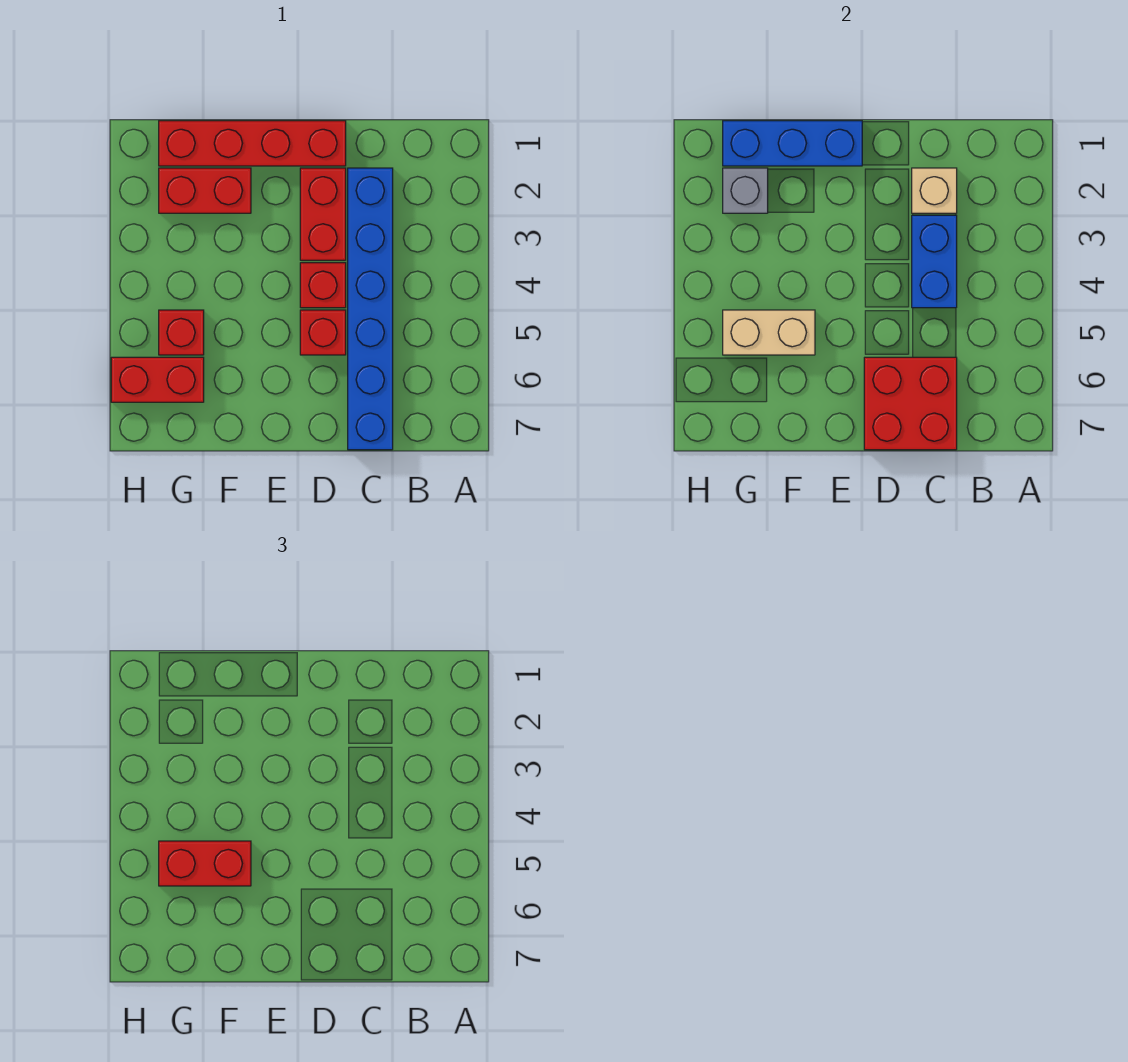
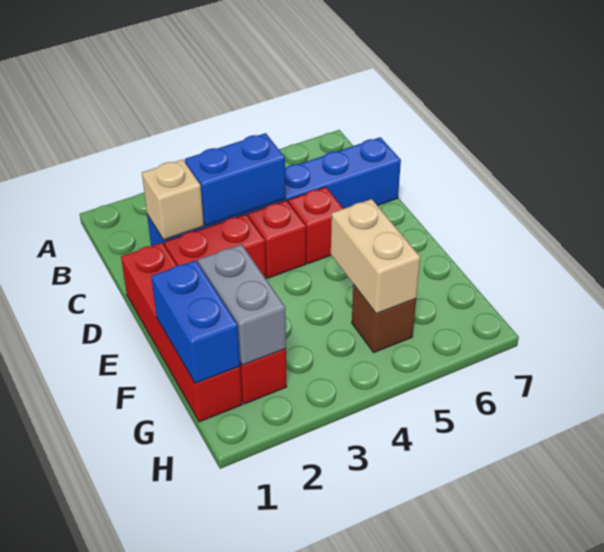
red brick C6:D7 level 2 -> none
blue brick E1:G1 level 2 -> blue brick F1:G1 level 2
red brick F5:G5 level 3 -> none
grey brick G2 level 2 -> grey brick F2:G2 level 2
red brick G5 level 1 -> brown brick G5 level 1
red brick G6:H6 level 1 -> none

